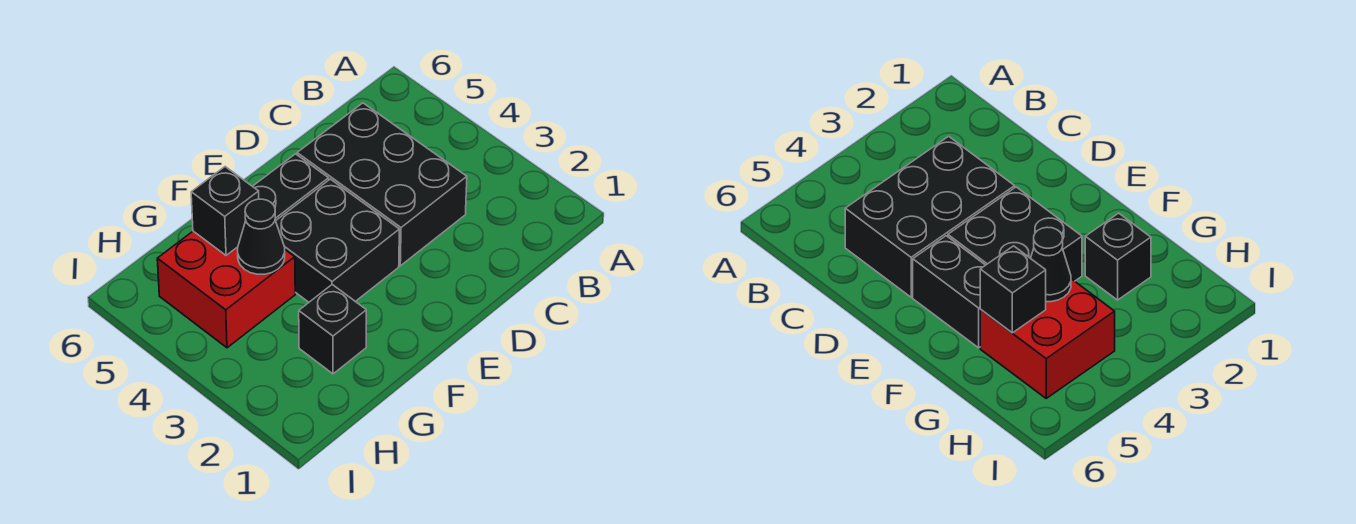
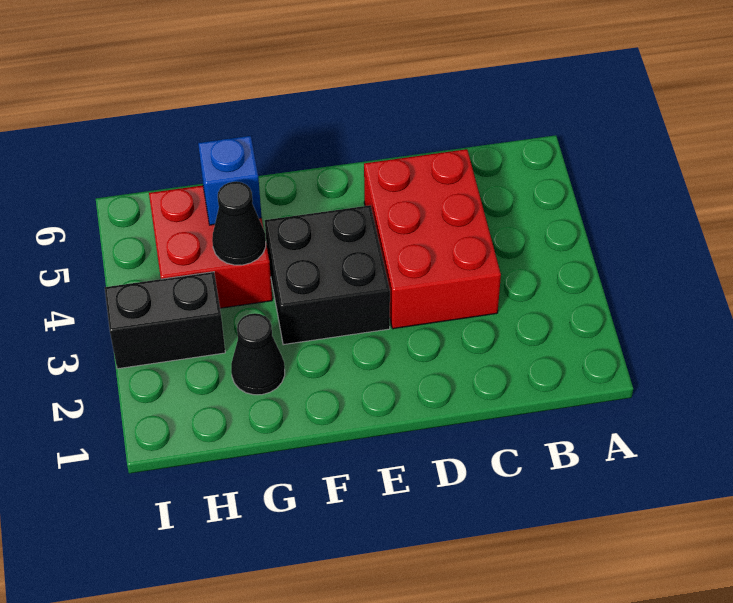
black brick C3:D5 level 1 -> red brick C3:D5 level 1
black brick E5:F5 level 1 -> black brick H3:I3 level 1
black brick G2 level 1 -> black cone G2 level 1
black brick G5 level 2 -> blue brick G5 level 2

